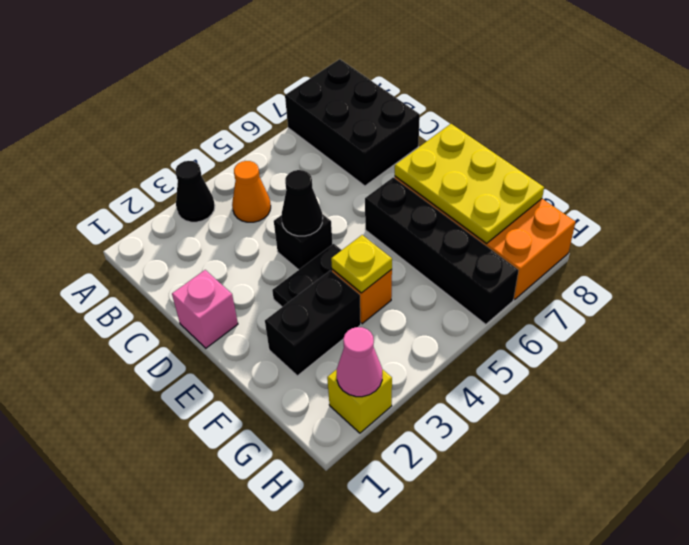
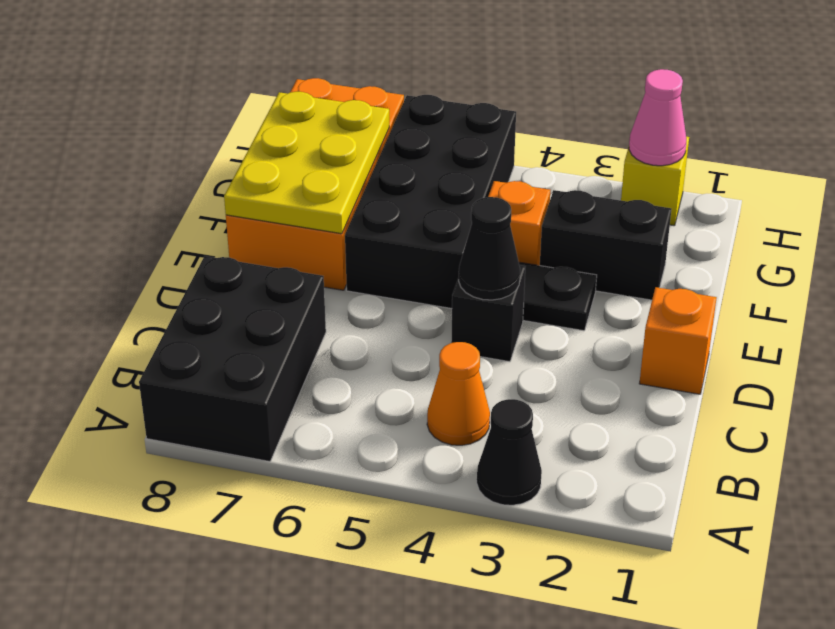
pink brick D1 level 1 -> orange brick D1 level 1
black brick E6:H6 level 1 -> black brick E5:H6 level 1
yellow plate F4 level 2 -> none

